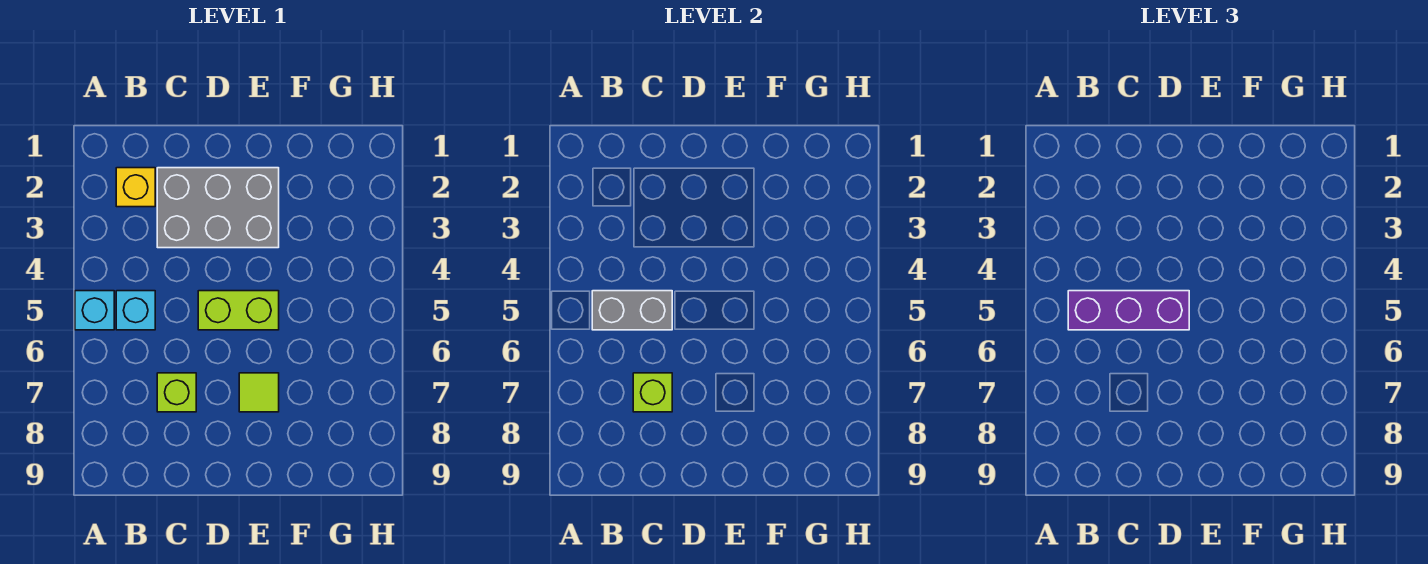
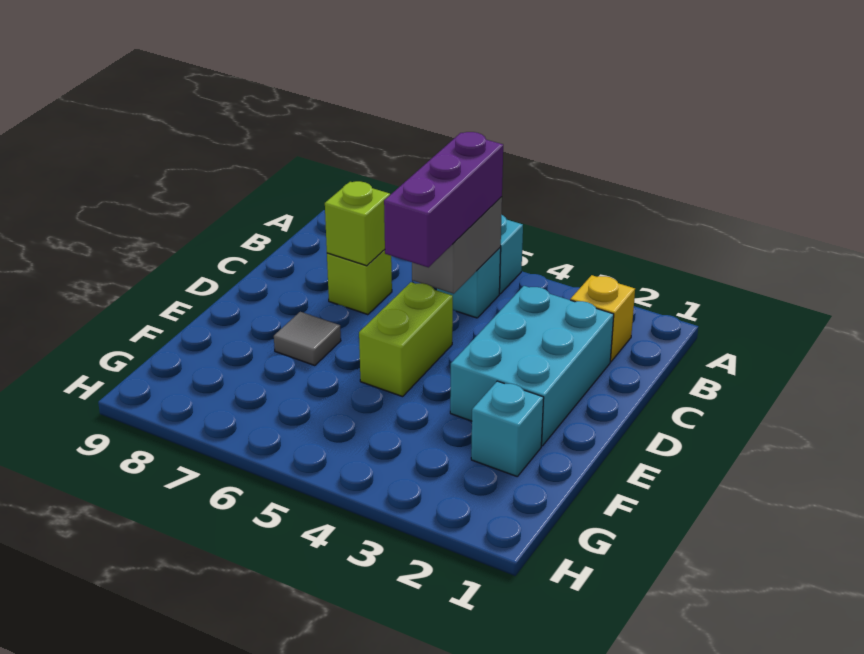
grey brick C2:E3 level 1 -> cyan brick C2:E3 level 1
lime tile E7 level 1 -> grey tile E7 level 1
none -> cyan brick F2 level 1

